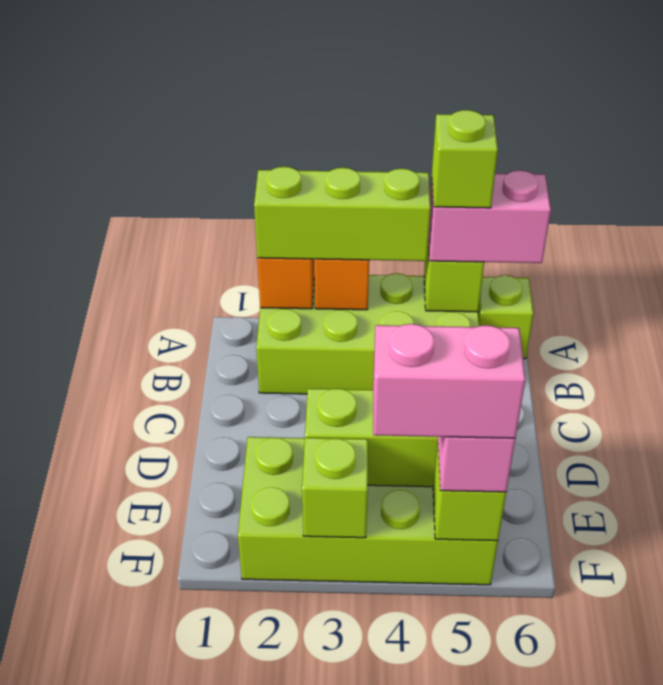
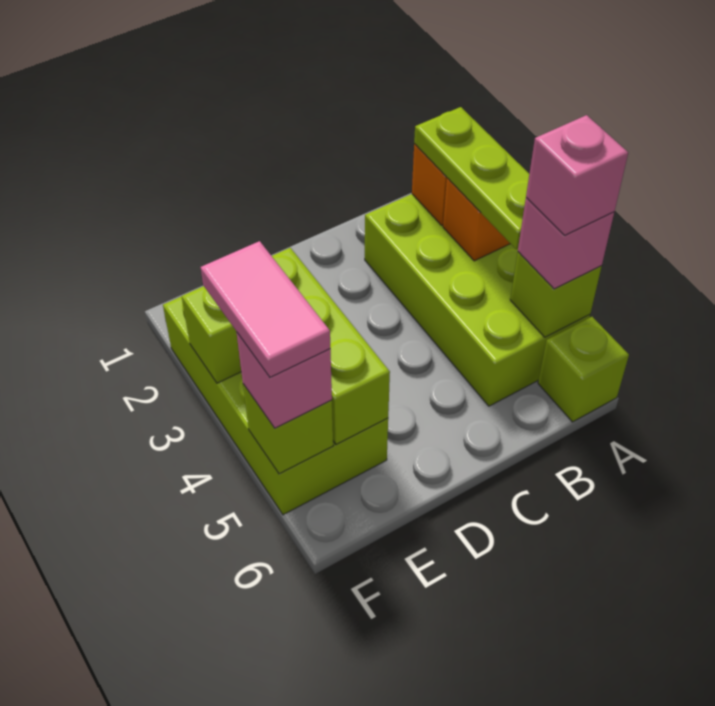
lime brick A2:A4 level 3 -> lime plate A2:A4 level 3
pink brick A5:A6 level 3 -> pink brick A5 level 3
lime brick A5 level 4 -> pink brick A5 level 4
pink brick F4:F5 level 4 -> pink tile F4:F5 level 4

